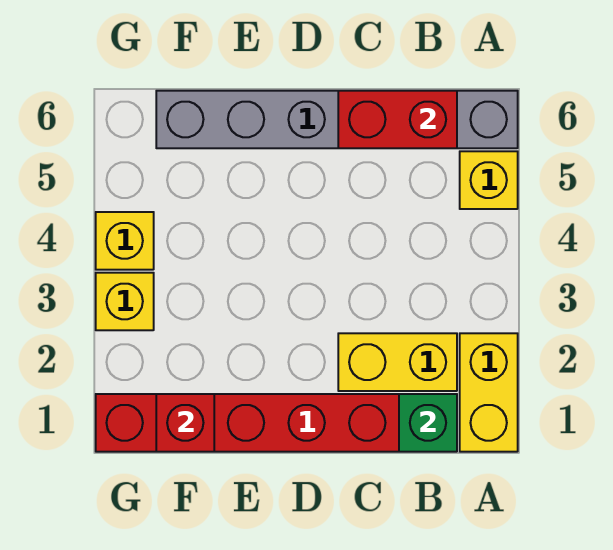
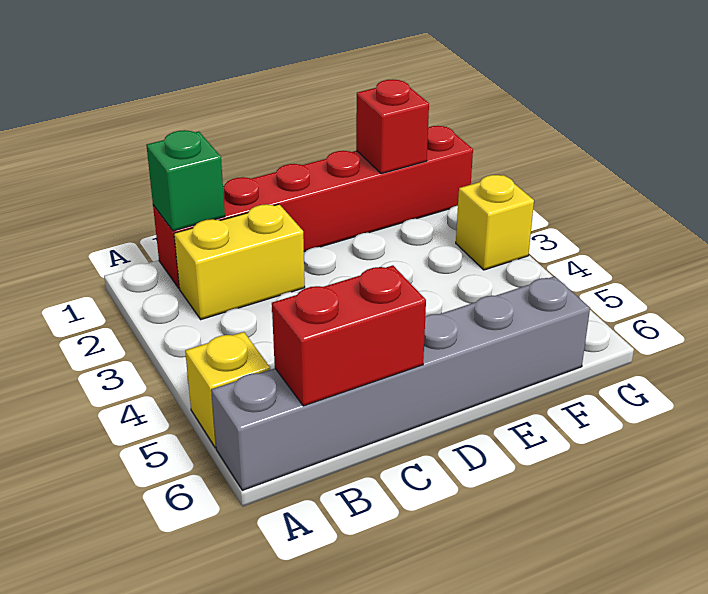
yellow brick A1:A2 level 1 -> none
yellow brick G4 level 1 -> none

